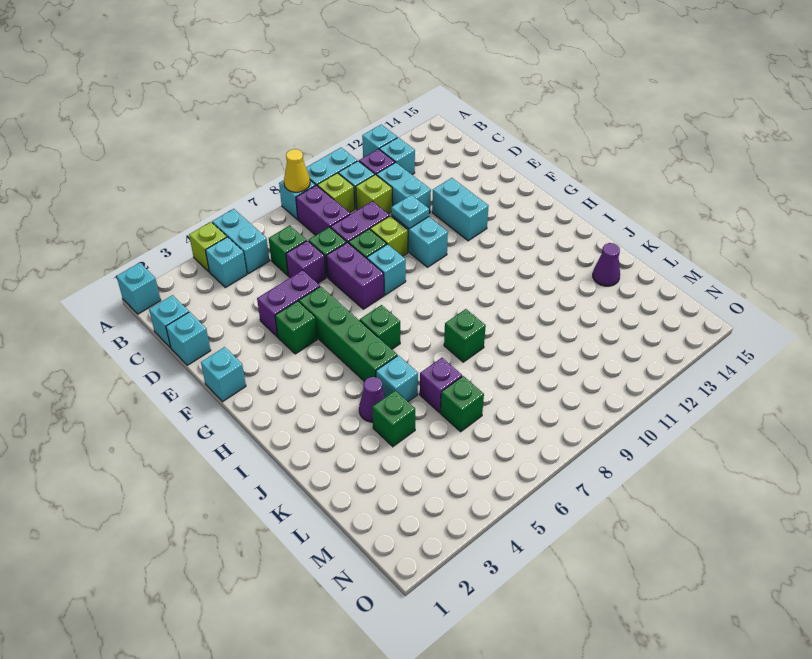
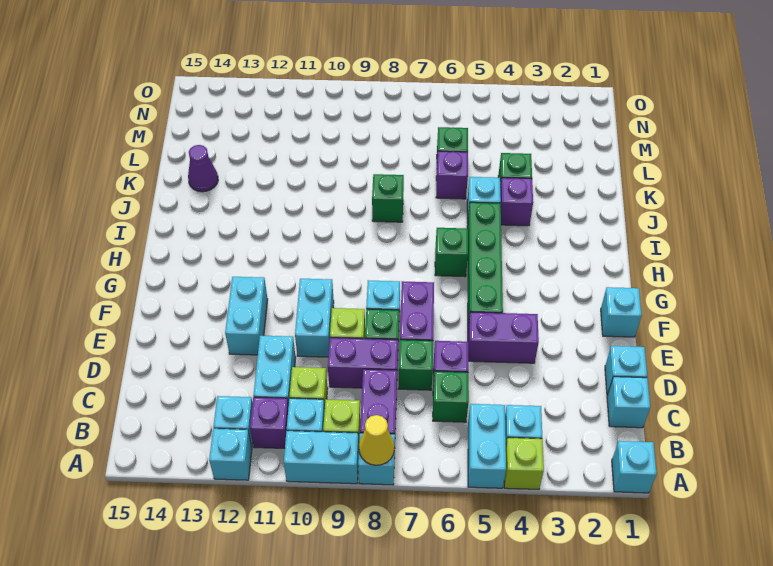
cyan plate E10 level 2 -> none
green brick F4 level 1 -> none
purple cone J4 level 1 -> purple brick J4 level 1

